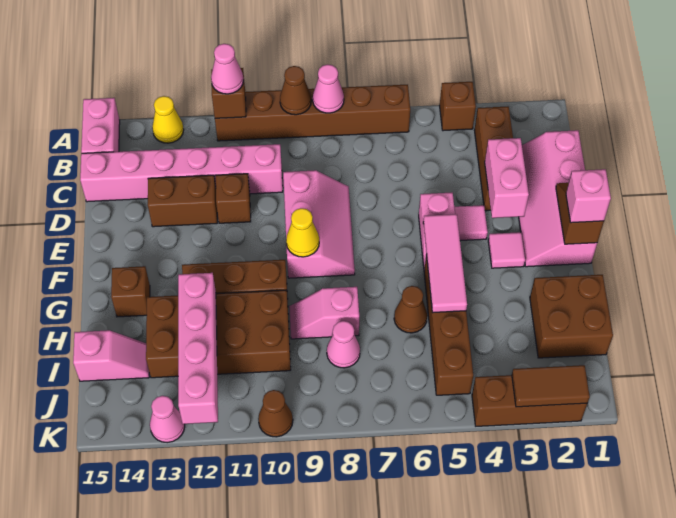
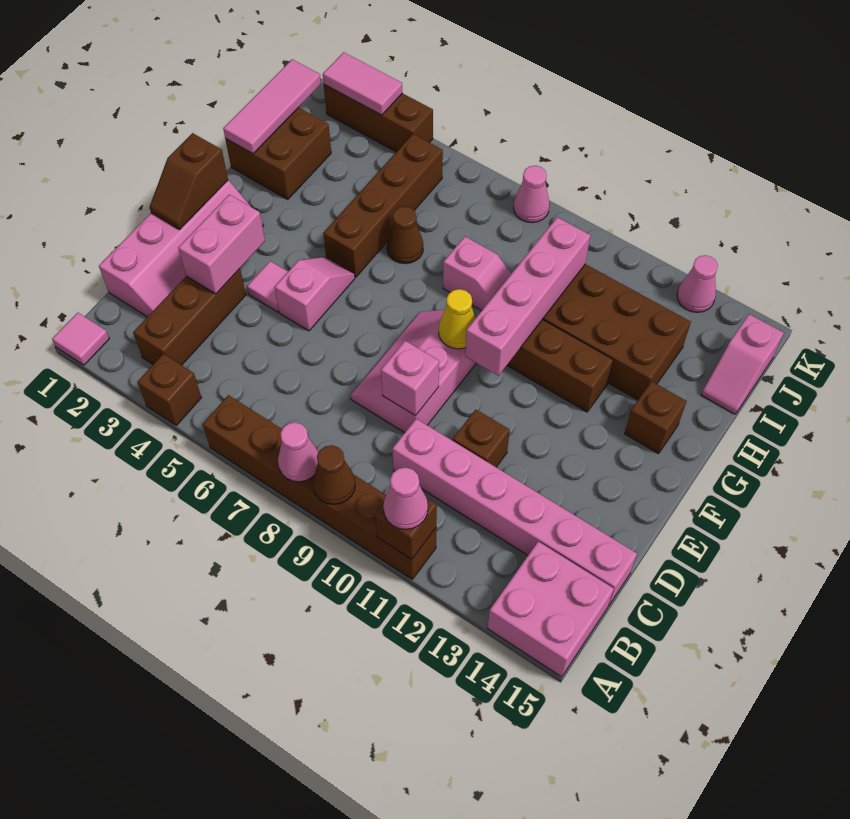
yellow cone A13 level 1 -> none
pink brick A15:B15 level 1 -> pink brick A14:B15 level 1
brown brick D12:D13 level 1 -> none
pink brick F1 level 3 -> pink brick D9 level 2
pink tile F3 level 1 -> pink tile A1 level 1
pink tile F5:H5 level 2 -> pink tile H1:J1 level 2
pink brick H12:K12 level 2 -> pink brick F10:I10 level 2
pink cone I8 level 1 -> pink cone K8 level 1
pink slope I14:I15 level 1 top 15 -> pink slope I15:J15 level 1 top J
brown tile K2:K3 level 2 -> pink tile K2:K3 level 2
brown cone K10 level 1 -> none

